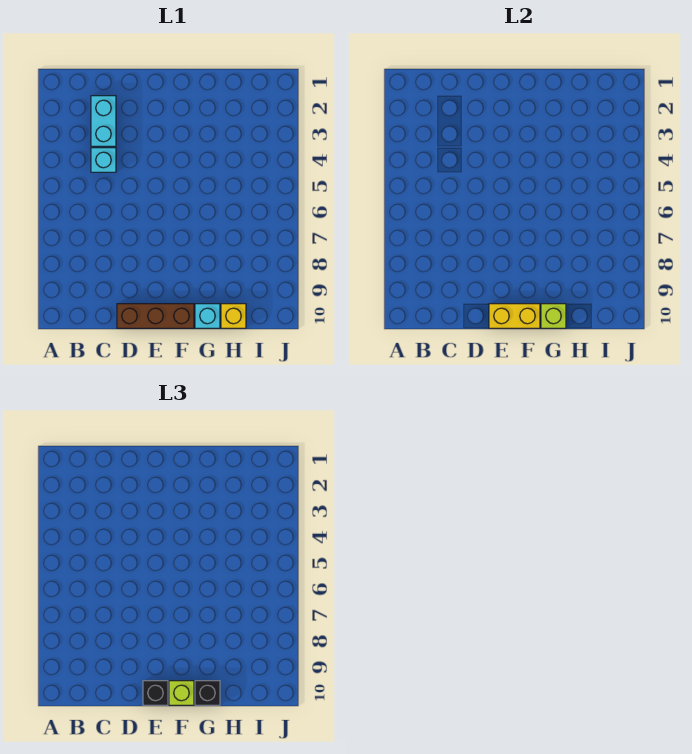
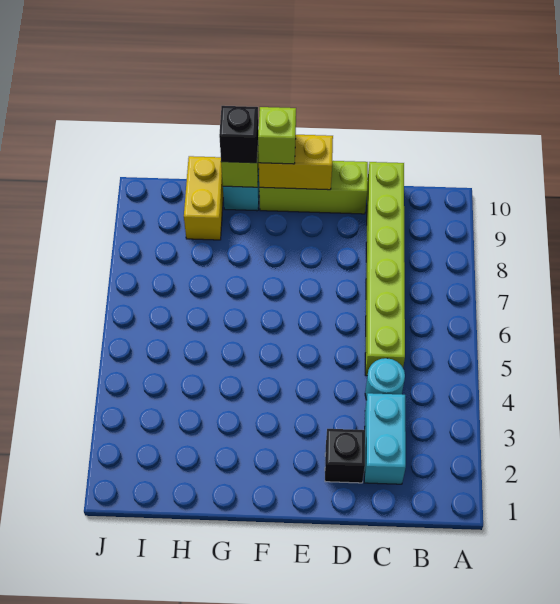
cyan brick C4 level 1 -> cyan round brick C4 level 1
none -> lime brick C5:C10 level 1
brown brick D10:F10 level 1 -> lime brick D10:F10 level 1
black brick E10 level 3 -> black brick D2 level 1
yellow brick H10 level 1 -> yellow brick H9:H10 level 1

